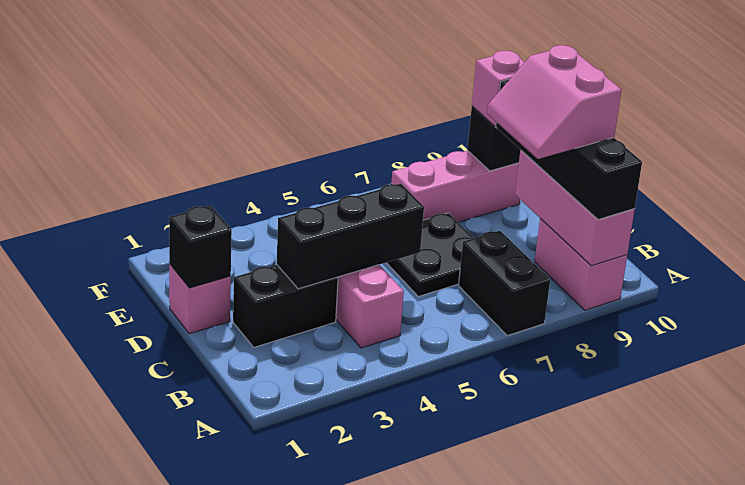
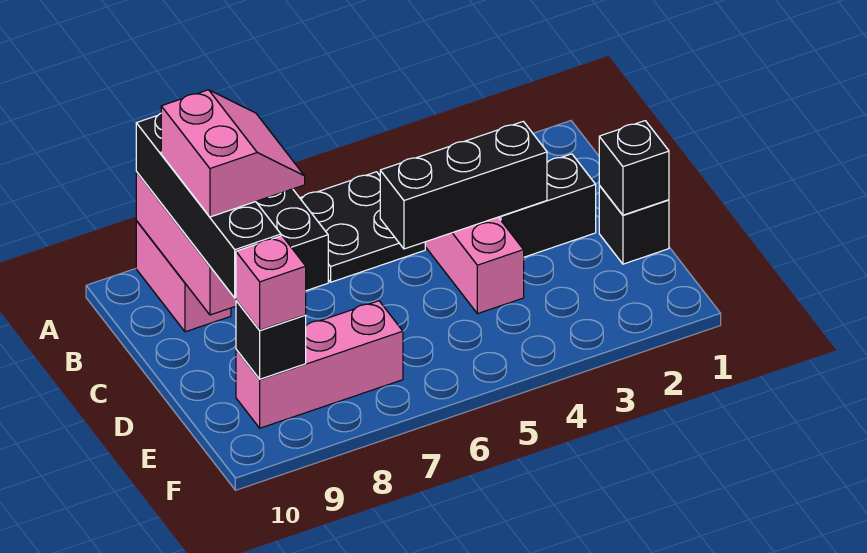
black plate C6:D7 level 1 -> black plate A5:B6 level 1
pink brick D1 level 1 -> black brick D1 level 1

